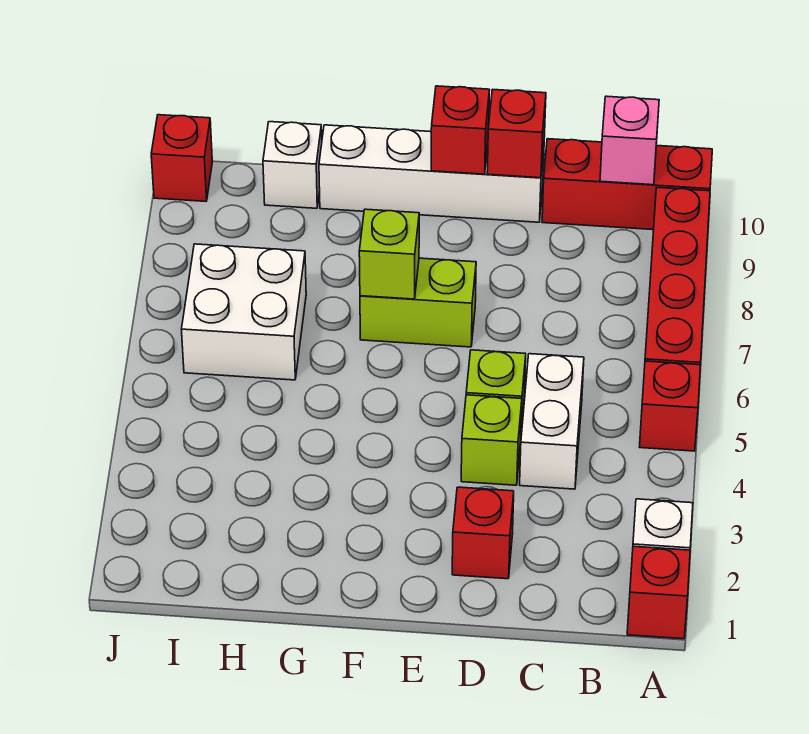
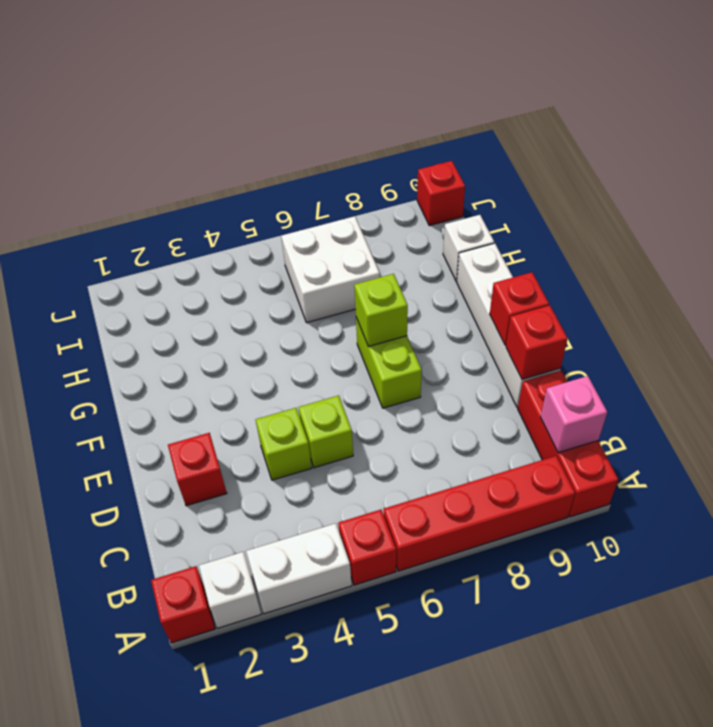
white brick C4:C5 level 1 -> white brick A3:A4 level 1

